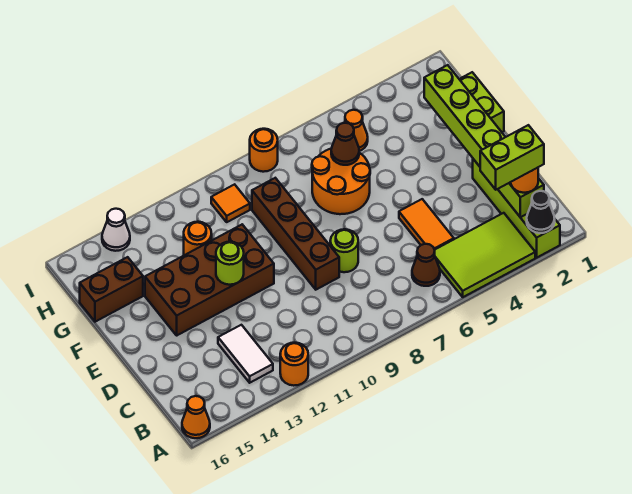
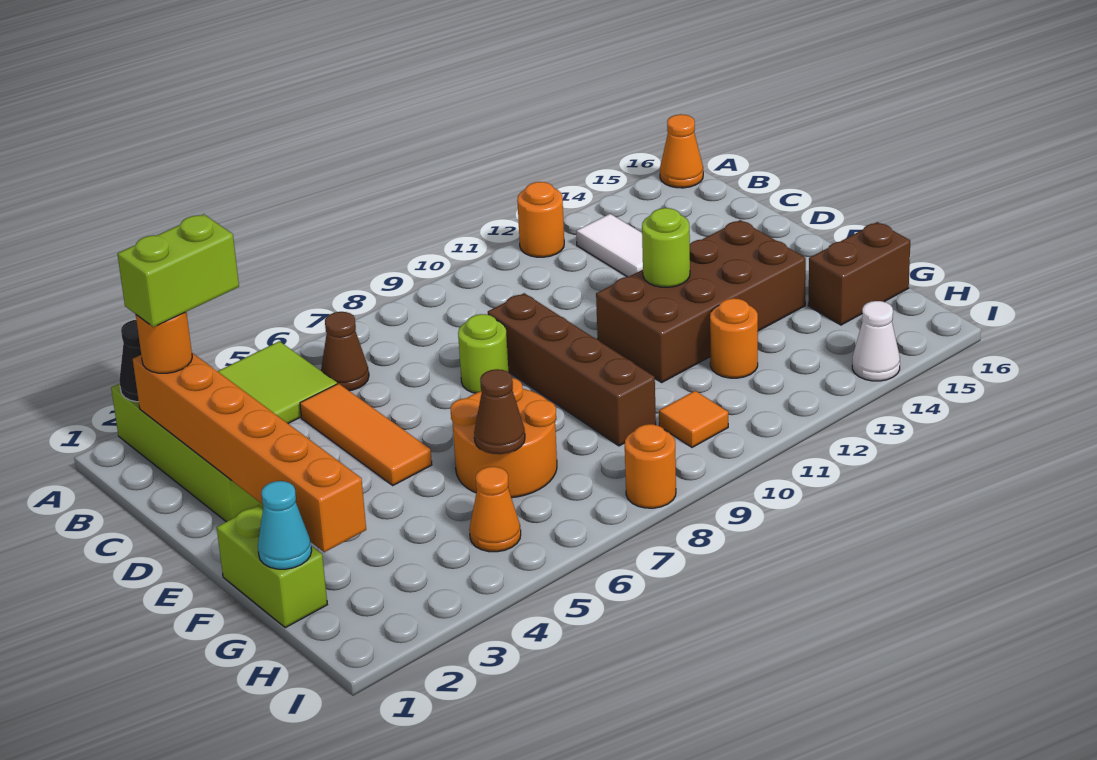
lime brick B2:G2 level 2 -> orange brick B2:G2 level 2
orange tile C5:D5 level 1 -> orange tile C5:E5 level 1
none -> cyan cone G1 level 2

